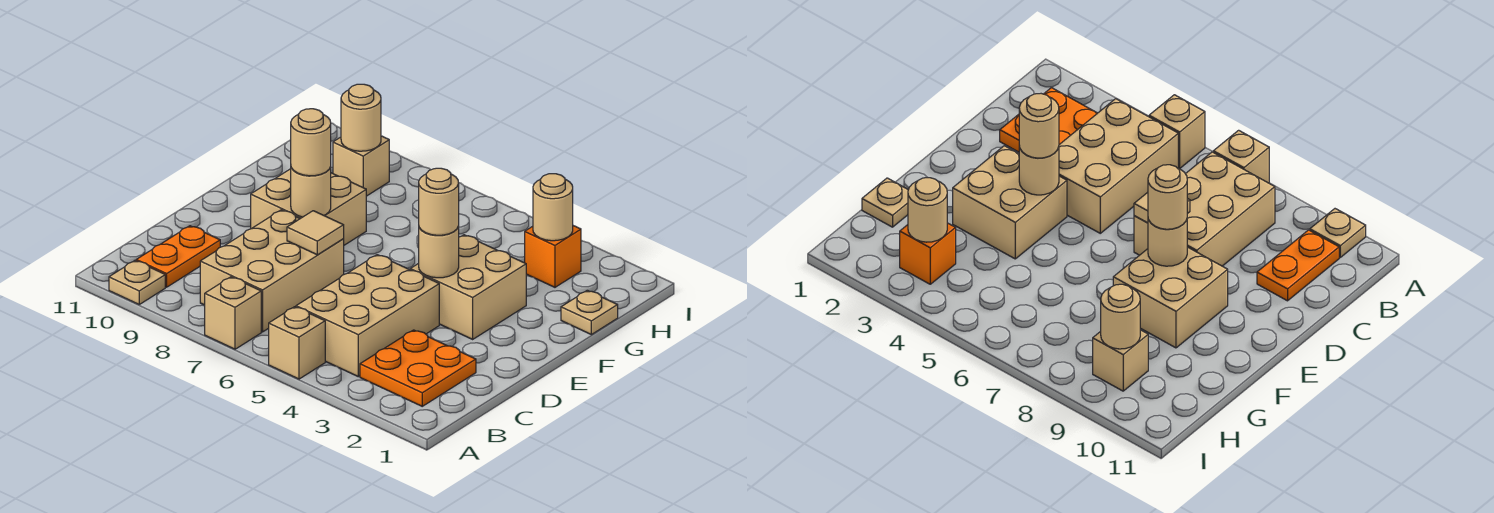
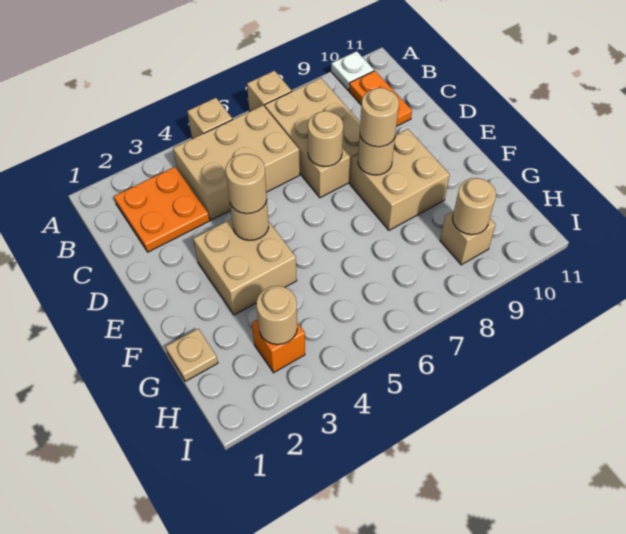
tan plate A10 level 1 -> white plate A10 level 1
tan brick B4:D5 level 1 -> tan brick B4:C6 level 1
tan tile D7 level 2 -> tan round brick D7 level 2

